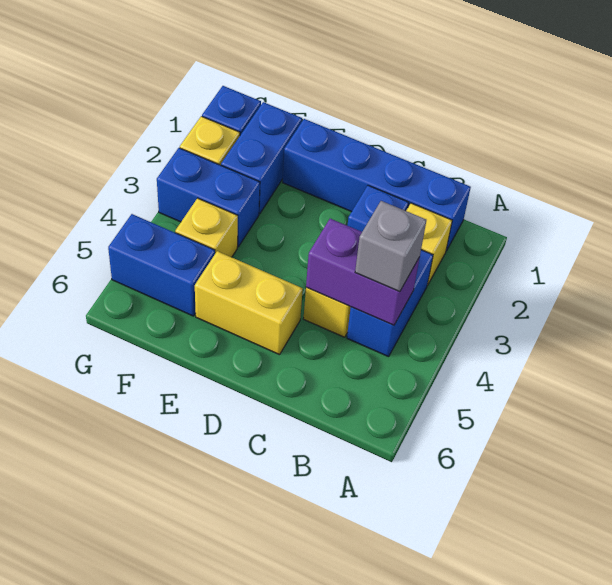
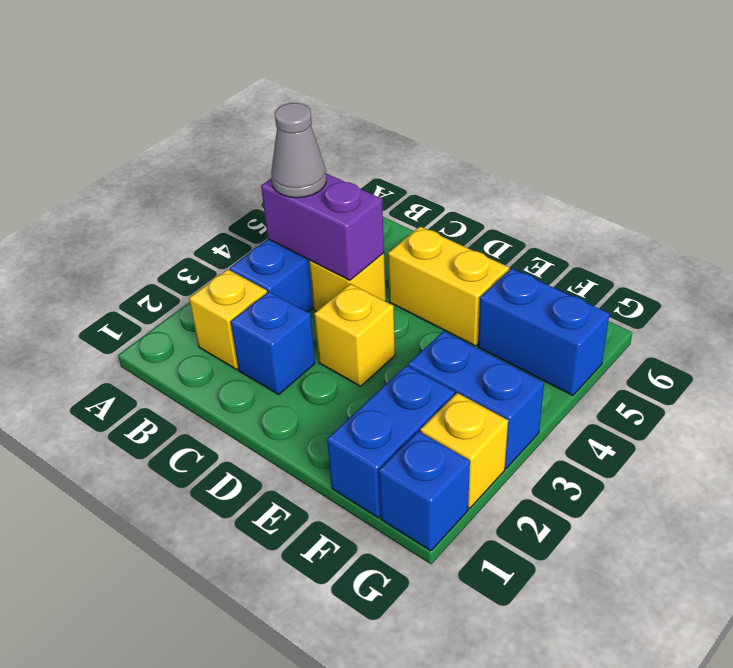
blue brick B1:E1 level 1 -> none
grey brick B4 level 3 -> grey cone B4 level 3
yellow brick F4 level 1 -> yellow brick D3 level 1

